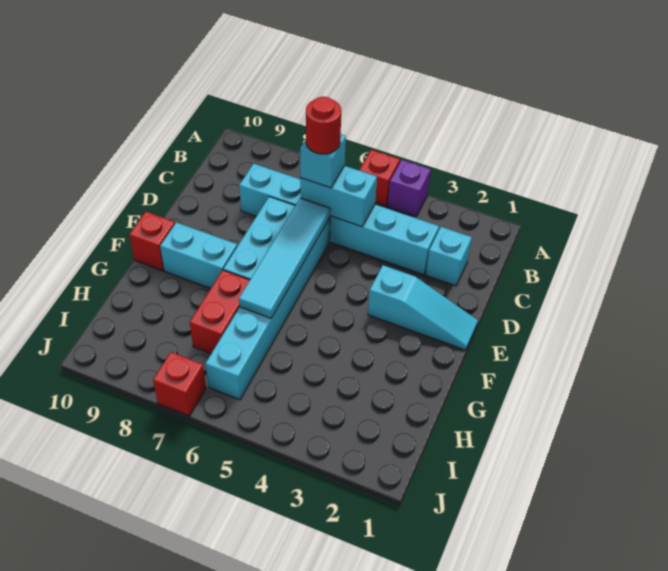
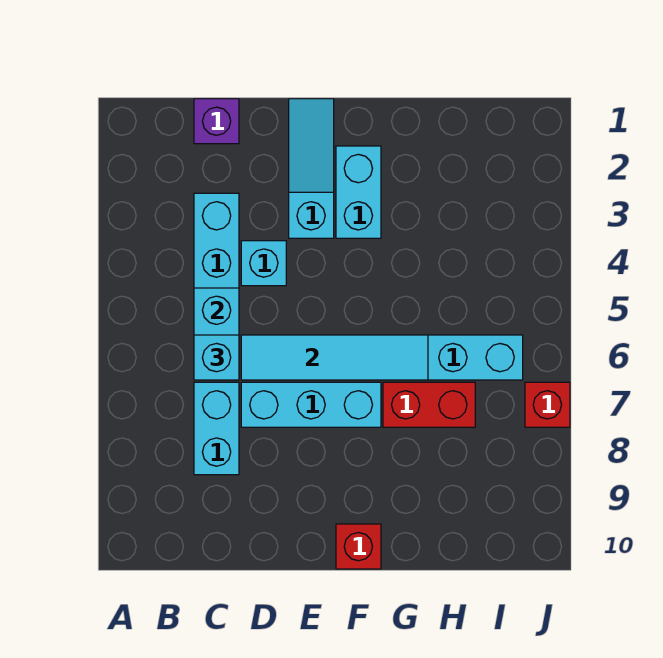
purple brick A4 level 1 -> purple brick C1 level 1
red brick A5 level 1 -> none
cyan brick C2 level 1 -> cyan brick D4 level 1
red round brick C6 level 4 -> none
cyan brick F8:F9 level 1 -> cyan brick F2:F3 level 1

